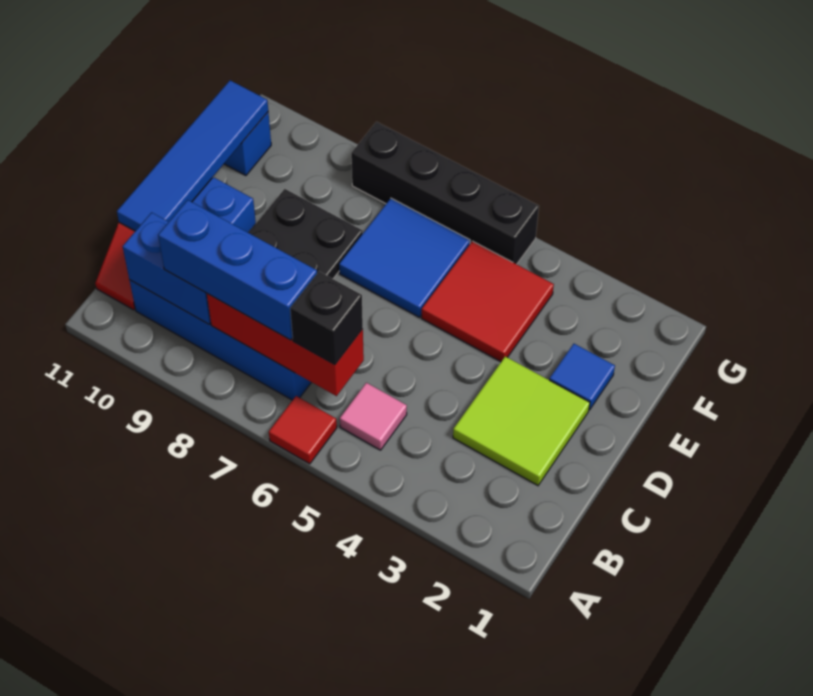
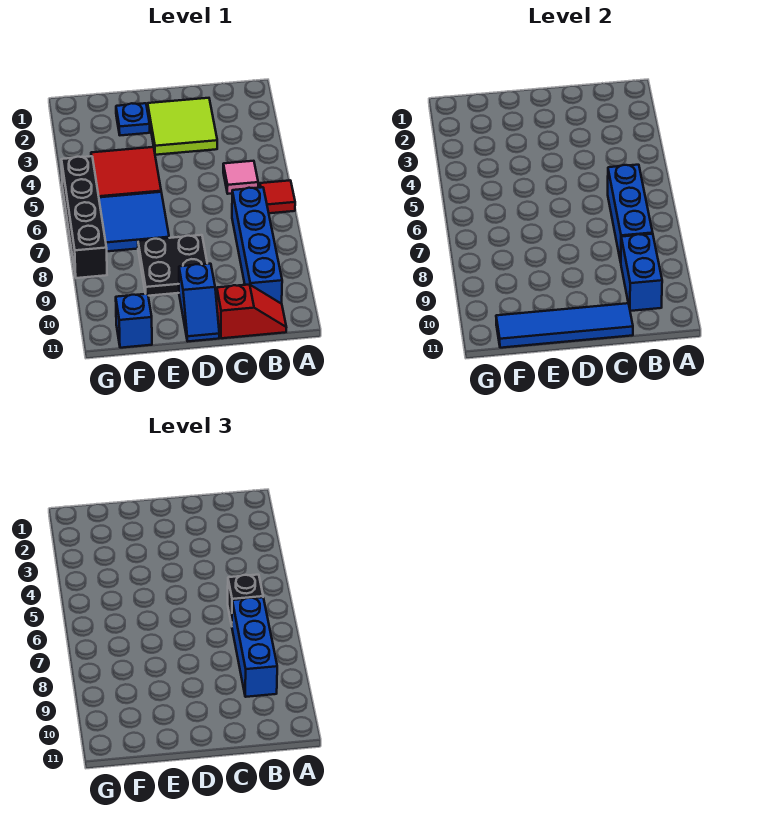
red brick B6:B8 level 2 -> blue brick B6:B8 level 2
blue tile E2 level 1 -> blue plate E2 level 1

